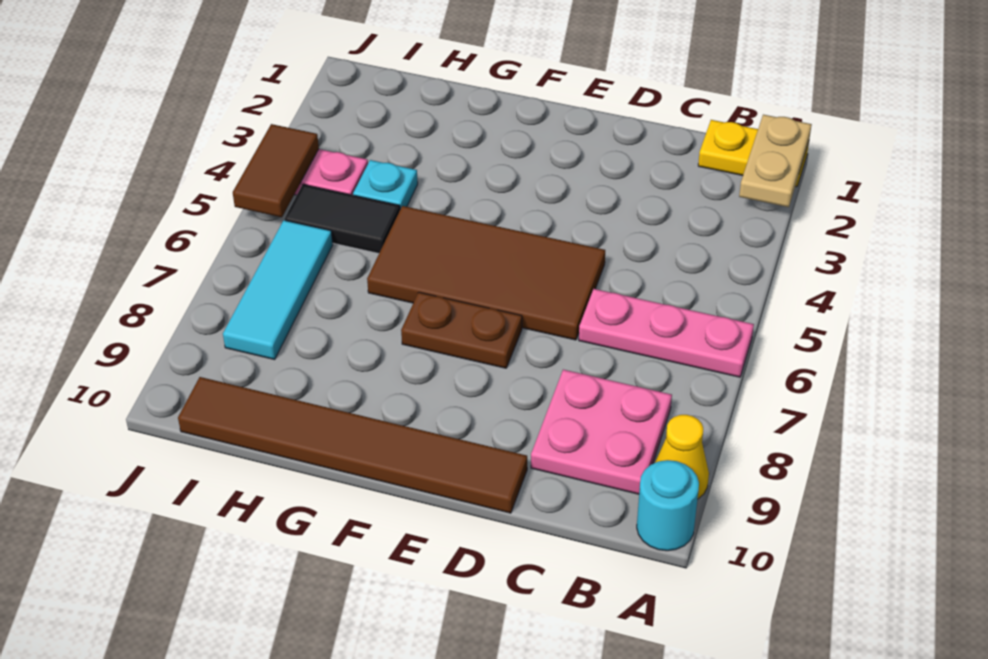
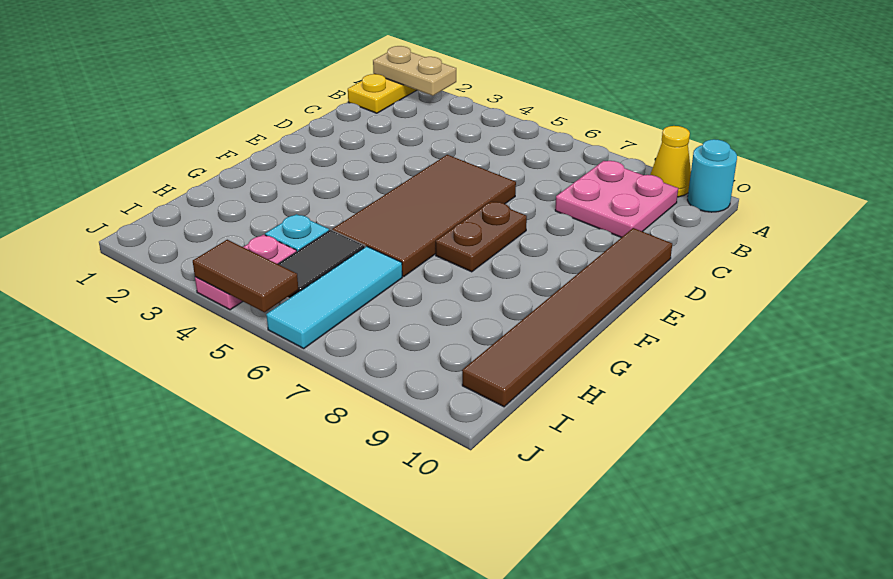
pink plate A6:C6 level 1 -> none
cyan tile I6:I8 level 1 -> cyan tile H6:J6 level 1

